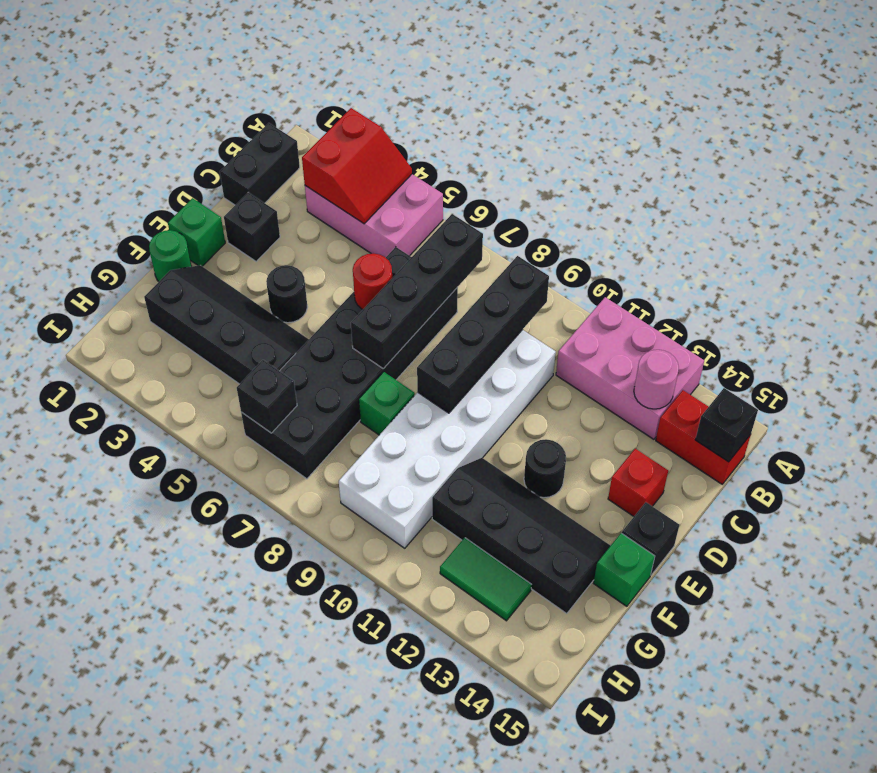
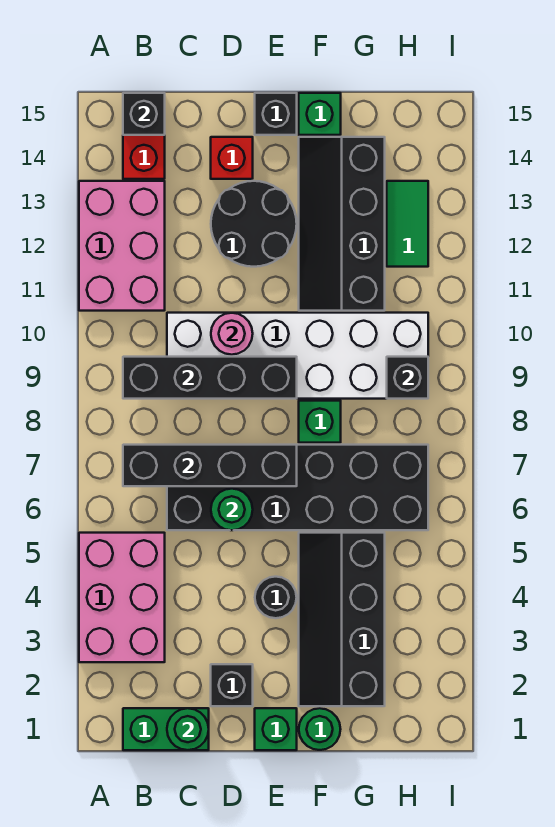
red slope A3:B4 level 2 top 3 -> none
black brick B1:C1 level 1 -> green brick B1:C1 level 1
pink round brick B13 level 2 -> pink round brick D10 level 2
none -> green round brick C1 level 2
red round brick D6 level 2 -> green round brick D6 level 2
black round brick E12 level 1 -> black round brick D12:E13 level 1
black brick H6 level 2 -> black brick H9 level 2

